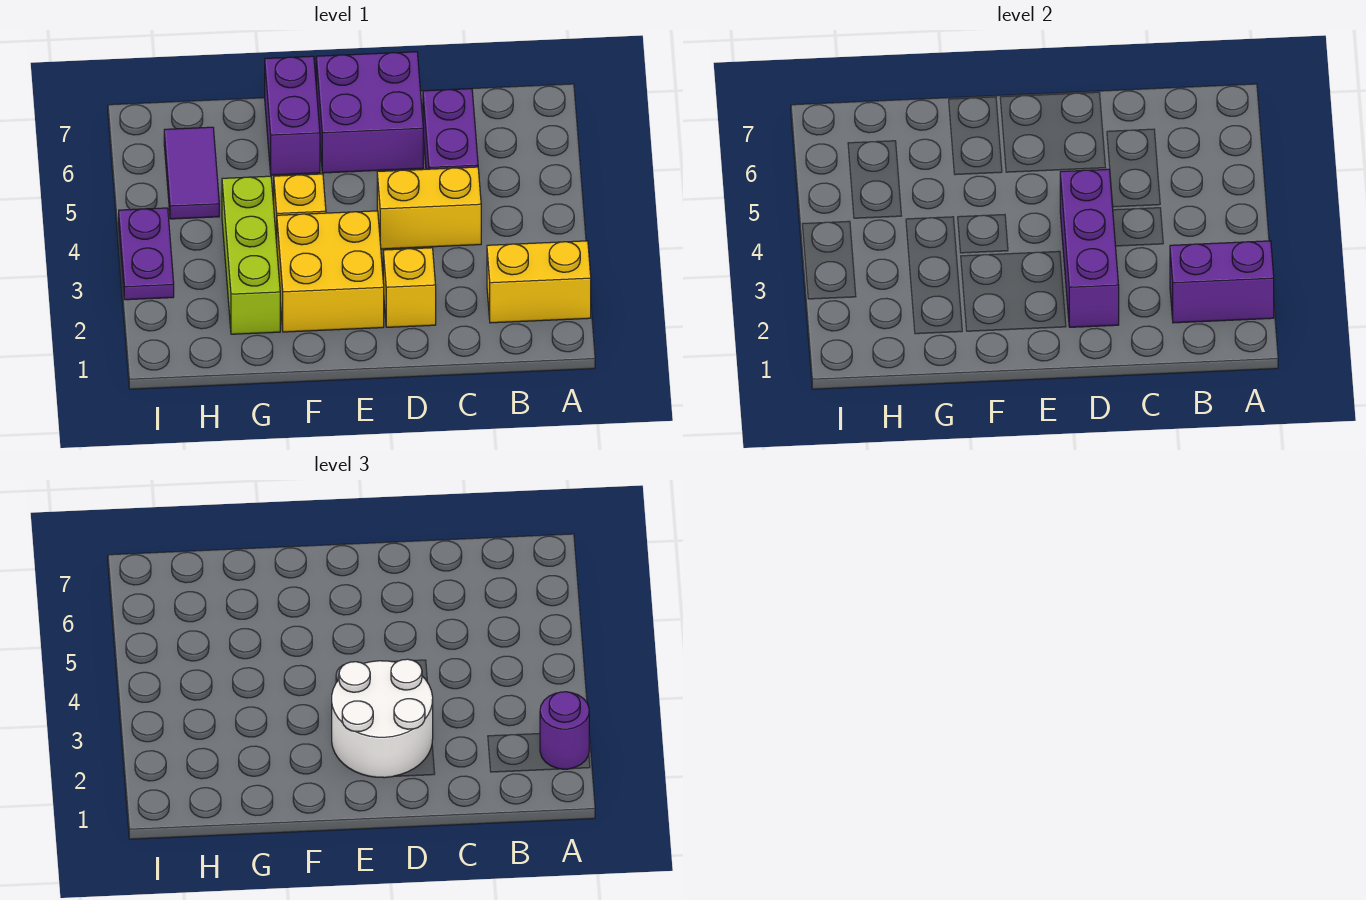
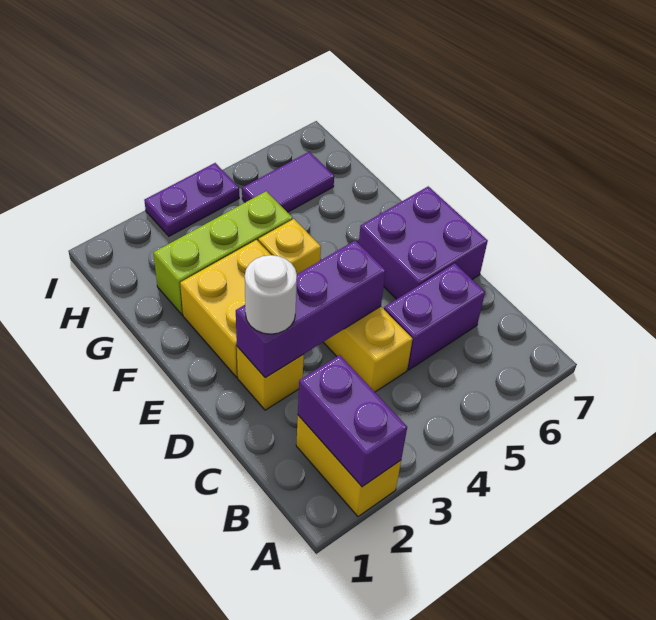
purple round brick A2 level 3 -> none
white round brick D2:E3 level 3 -> white round brick D2 level 3
purple brick F6:F7 level 1 -> none

